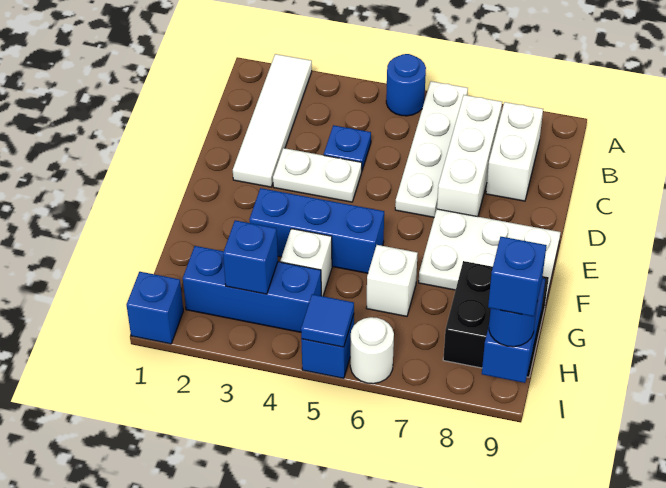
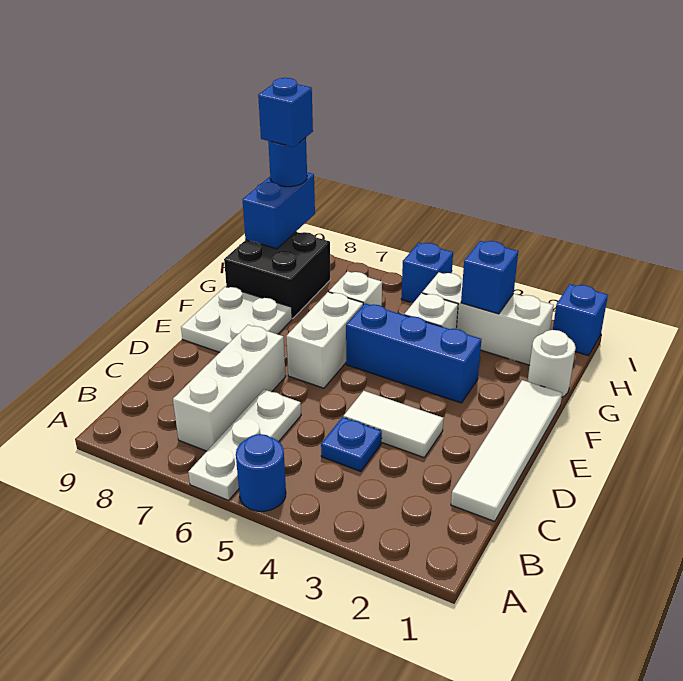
white tile A2:D2 level 1 -> white tile C1:F1 level 1
white plate A6:D6 level 1 -> white plate A6:C6 level 1
white brick B8:C8 level 1 -> white brick E6:F6 level 1
white plate D3:D4 level 1 -> white tile D3:D4 level 1
white plate E7:F9 level 1 -> white plate E8:F9 level 1
blue brick H2:H4 level 1 -> white brick H2:H4 level 1
blue tile I5 level 2 -> none
white round brick I6 level 1 -> white round brick G1 level 1

